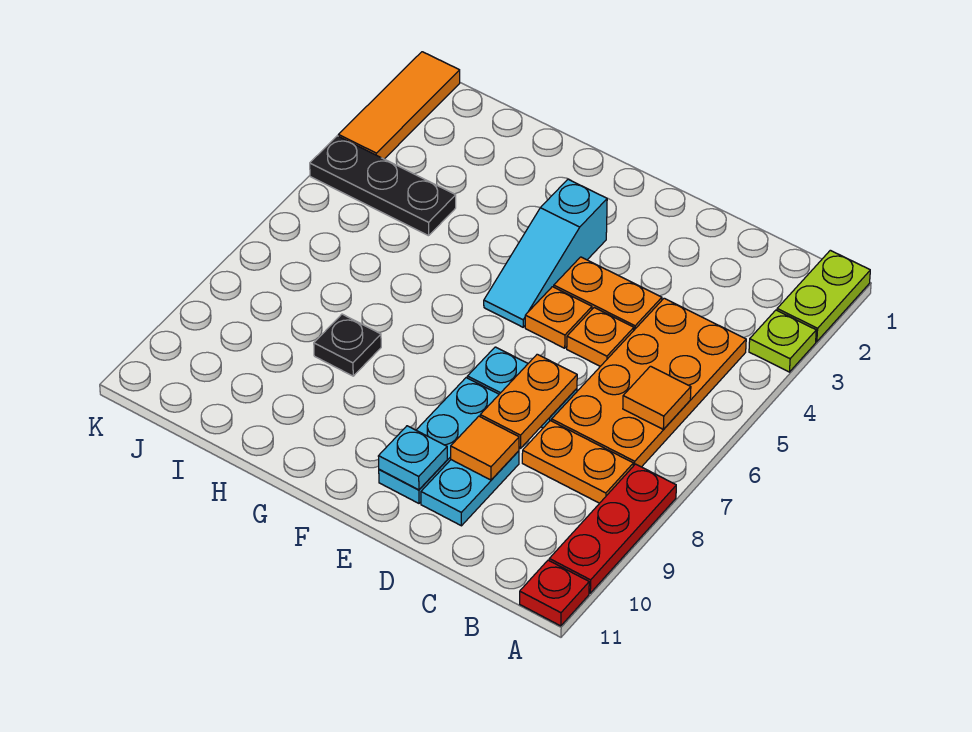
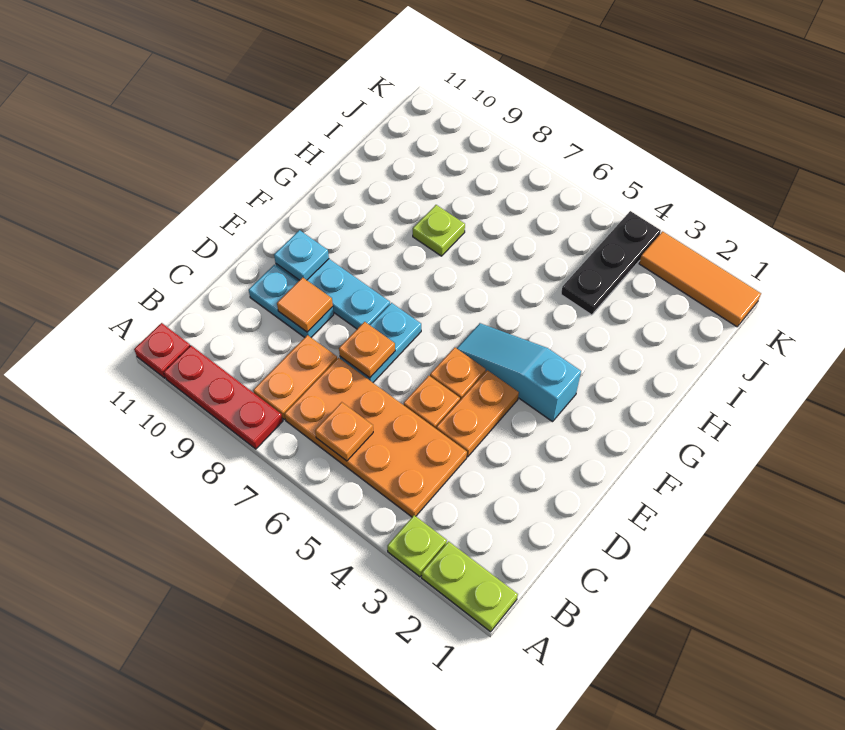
orange tile B6 level 2 -> orange plate B6 level 2
orange plate D7:D8 level 2 -> orange plate D7 level 2
black plate H8 level 1 -> lime plate H8 level 1

